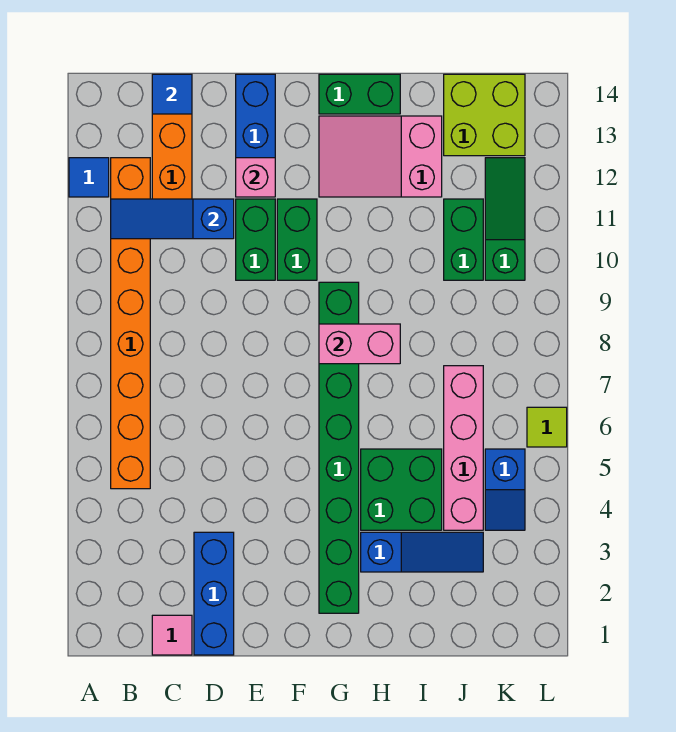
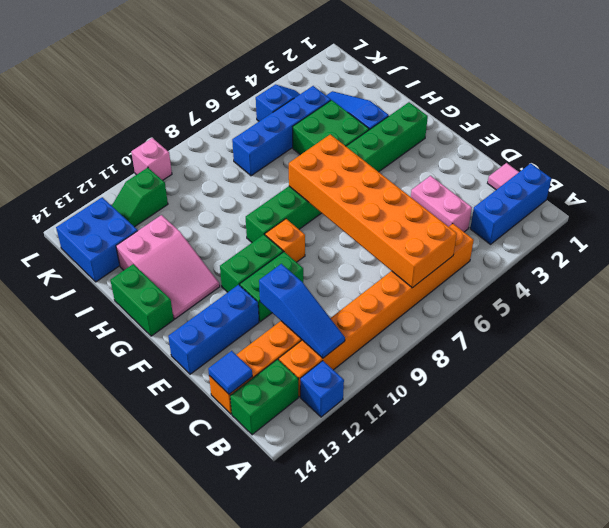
blue tile A12 level 1 -> blue brick A12 level 1
none -> orange brick B6:G7 level 2
blue brick D1:D3 level 1 -> blue brick B1:B3 level 1
pink brick E12 level 2 -> pink brick L10 level 1
none -> orange brick F9 level 1
pink brick G8:H8 level 2 -> pink brick C4:D4 level 1
pink brick J4:J7 level 1 -> blue brick J4:J7 level 1
green brick J10:J11 level 1 -> green brick B13:B14 level 1
lime brick J13:K14 level 1 -> blue brick J13:K14 level 1
green slope K10:K12 level 1 top 10 -> green slope K11:K12 level 1 top 11
lime tile L6 level 1 -> none

